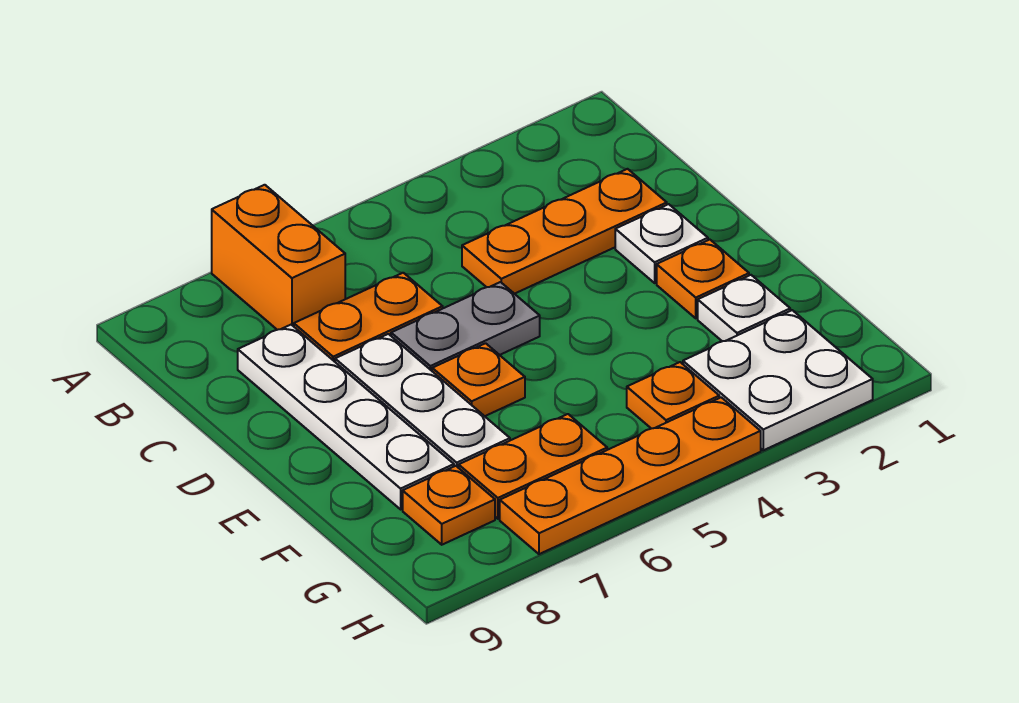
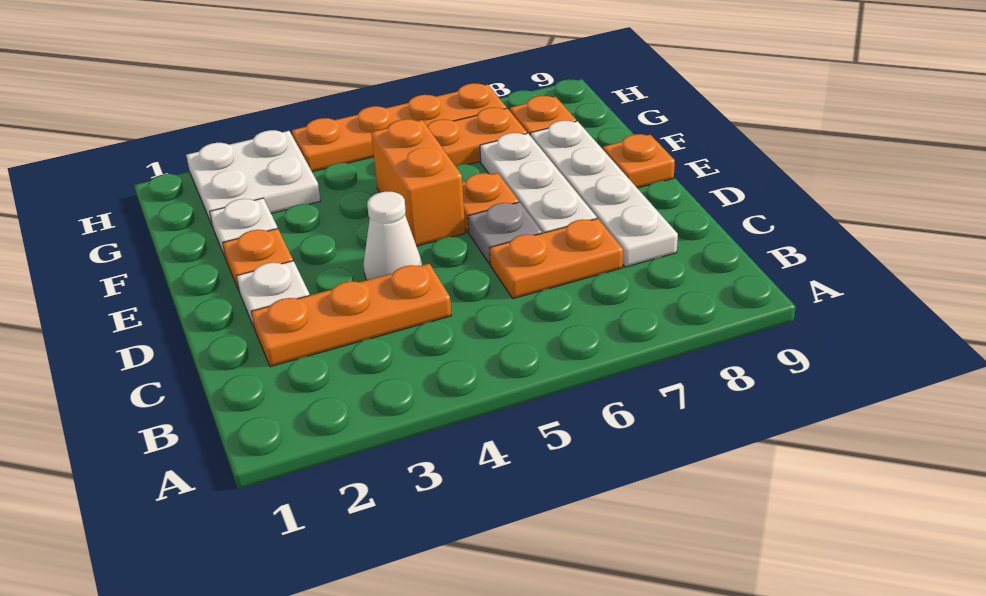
orange brick A7:B7 level 1 -> orange brick E5:F5 level 1
none -> white cone D4 level 1
grey plate D5:D6 level 1 -> grey plate D6 level 1
orange plate G4 level 1 -> orange plate E9 level 1

